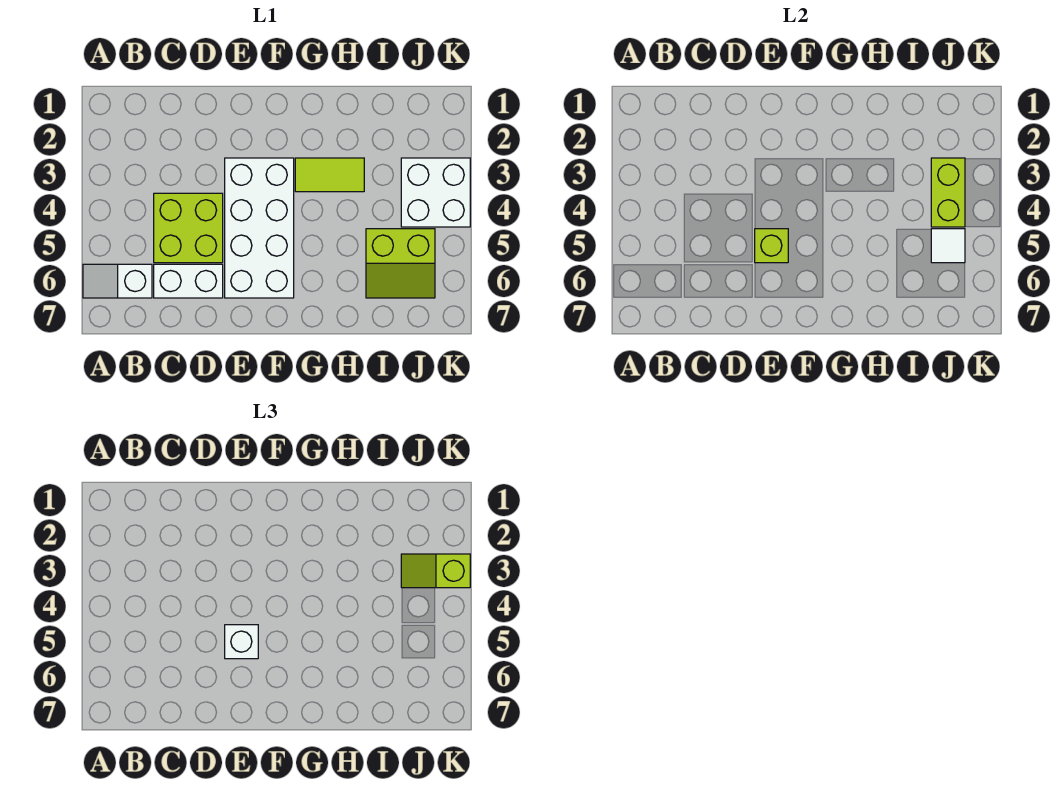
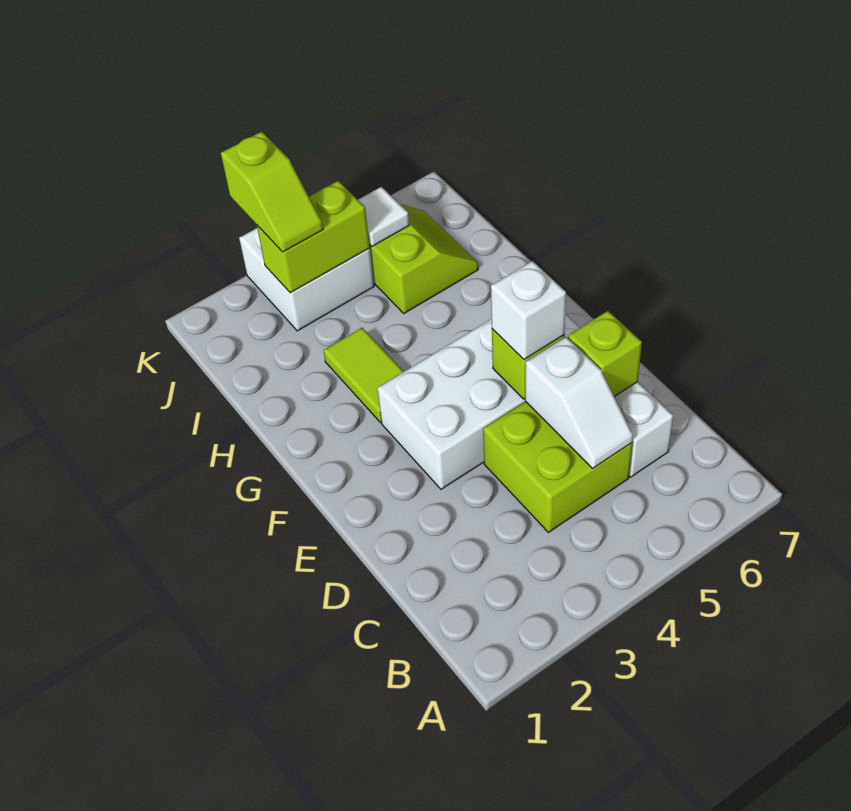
white slope A6:B6 level 1 top B -> white slope C5:D5 level 2 top D
none -> lime brick D6 level 2

